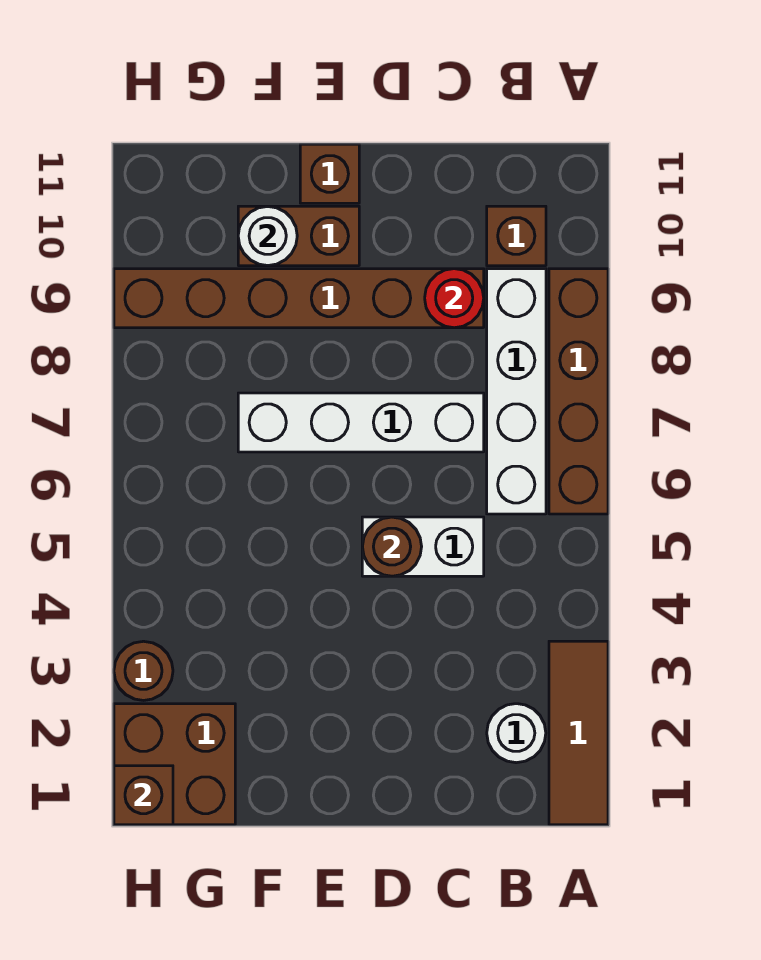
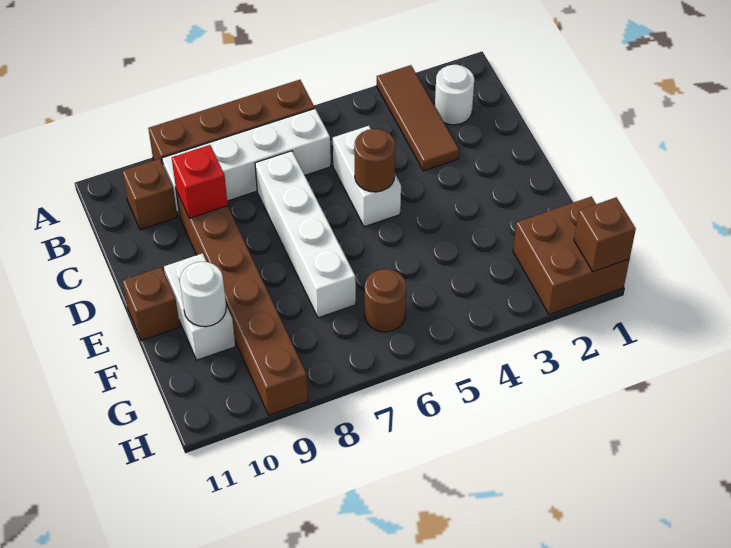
brown tile A1:A3 level 1 -> brown tile A3:C3 level 1
red round brick C9 level 2 -> red brick C9 level 2
brown brick E10:F10 level 1 -> white brick E10:F10 level 1
brown round brick H3 level 1 -> brown round brick G6 level 1

